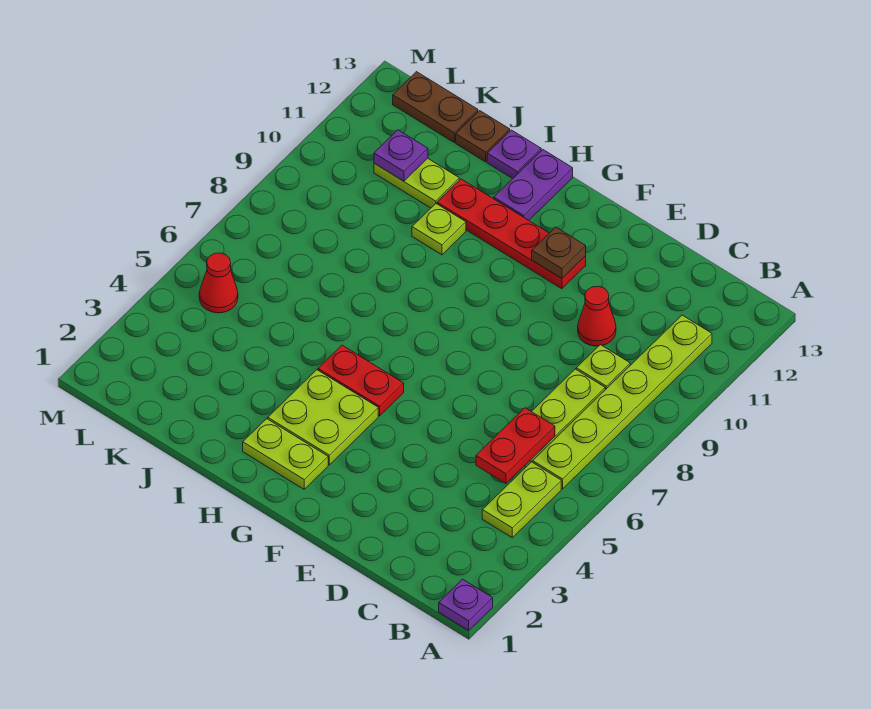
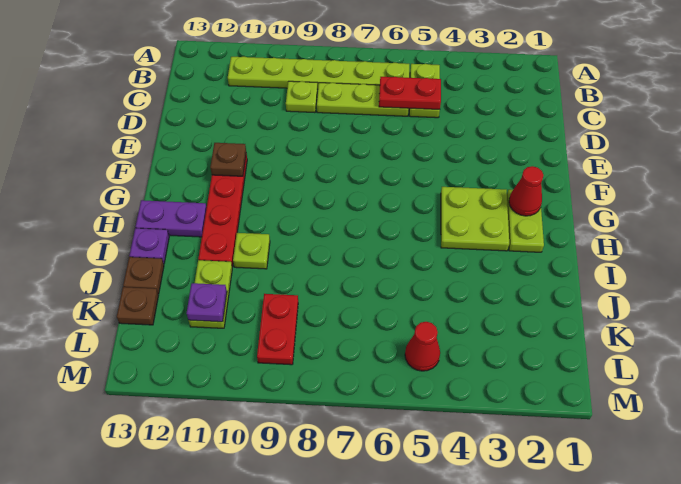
purple plate A1 level 1 -> none
lime plate B4:B5 level 1 -> lime plate B5:C5 level 1
red cone D10 level 1 -> red cone G2 level 2
red plate G5:H5 level 1 -> red plate K9:L9 level 1
brown plate K13:L13 level 1 -> brown plate K13 level 1

